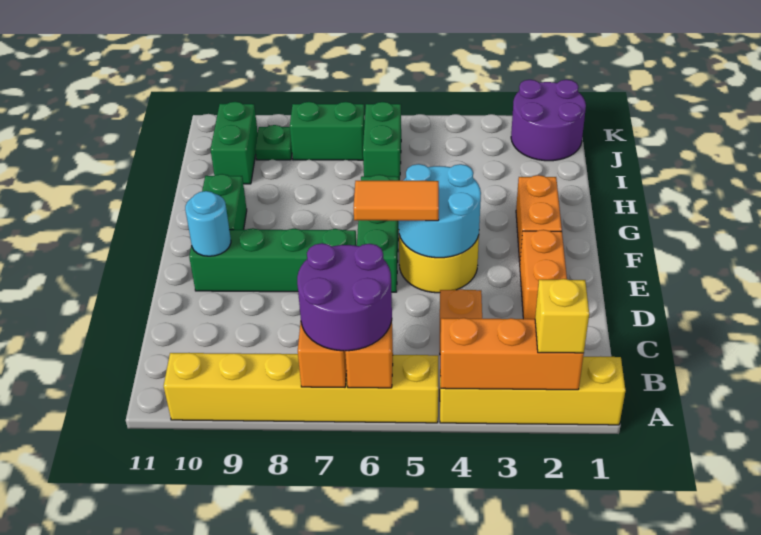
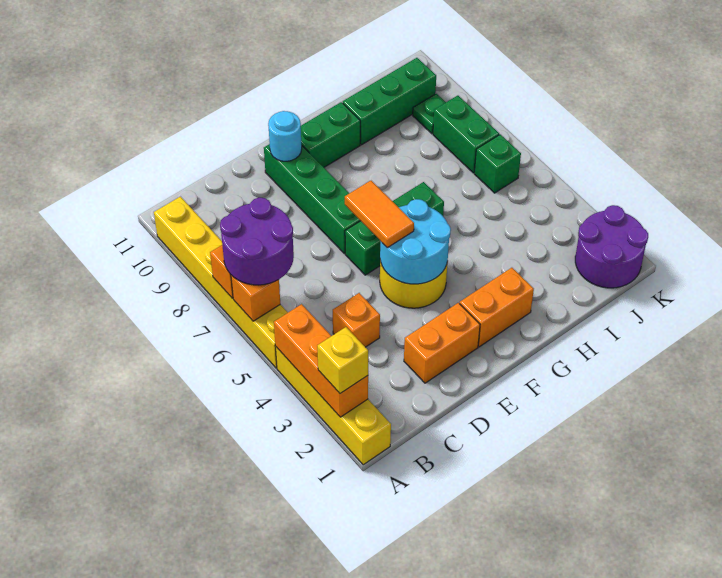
green brick I6:J6 level 1 -> green brick J6 level 1
green brick I10:J10 level 1 -> green brick H10:J10 level 1

